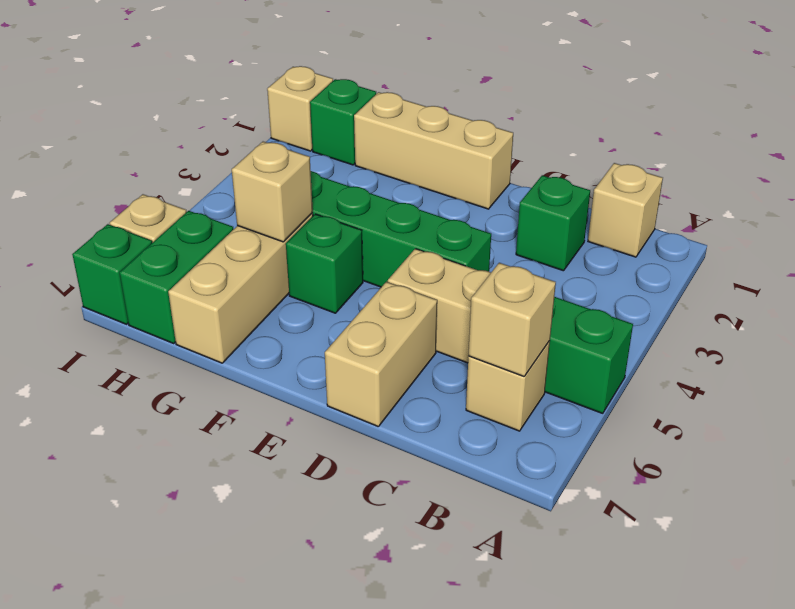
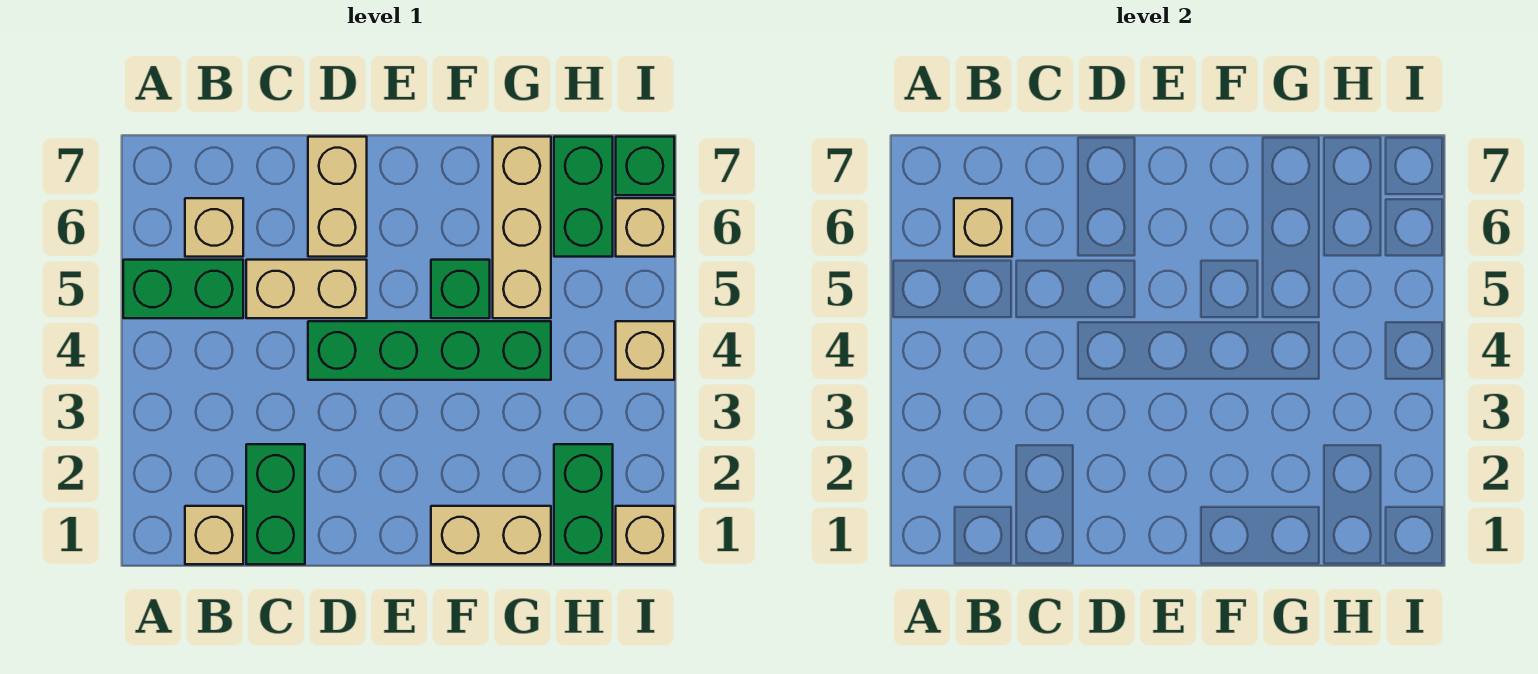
green brick C2 level 1 -> green brick C1:C2 level 1
tan brick E1:G1 level 1 -> tan brick F1:G1 level 1
tan brick G5 level 2 -> tan brick I4 level 1
green brick H1 level 1 -> green brick H1:H2 level 1

